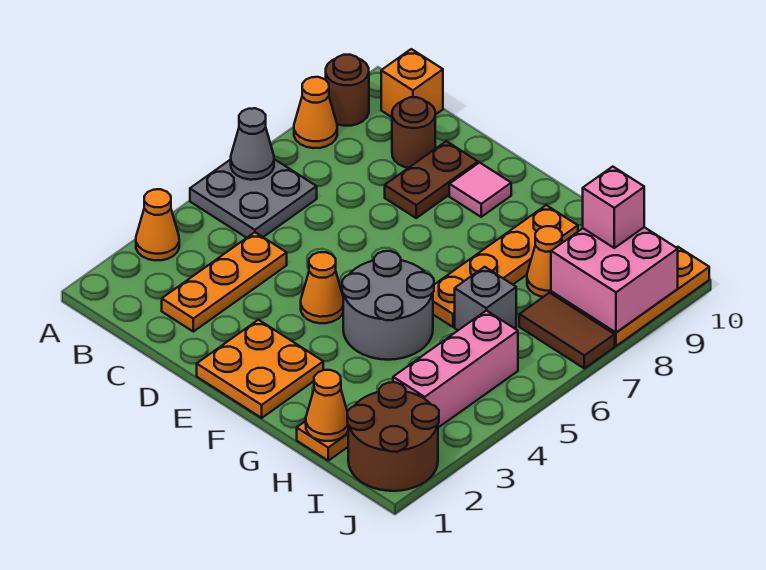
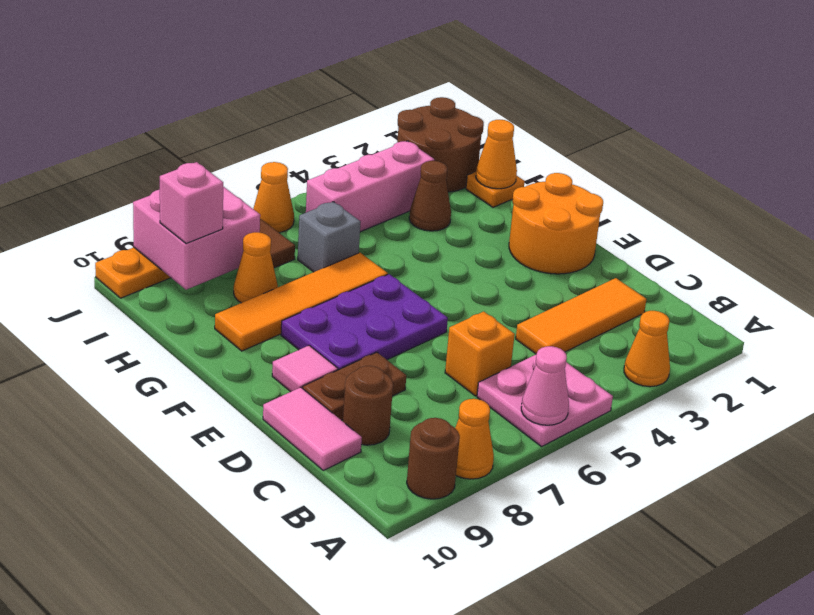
grey plate A5:B6 level 1 -> pink plate A5:B6 level 1
grey cone A6 level 2 -> pink cone A6 level 2
orange brick B10 level 1 -> orange brick C6 level 1
orange plate C2:C4 level 1 -> orange tile C2:C4 level 1
none -> pink tile C10:D10 level 1
orange plate E1:F2 level 1 -> orange round brick E1:F2 level 1
orange cone E4 level 1 -> orange cone J6 level 1
none -> purple plate E6:F8 level 1
grey round brick F4:G5 level 1 -> none
orange plate G6:G9 level 1 -> orange tile G6:G9 level 1
none -> brown cone H3 level 1

